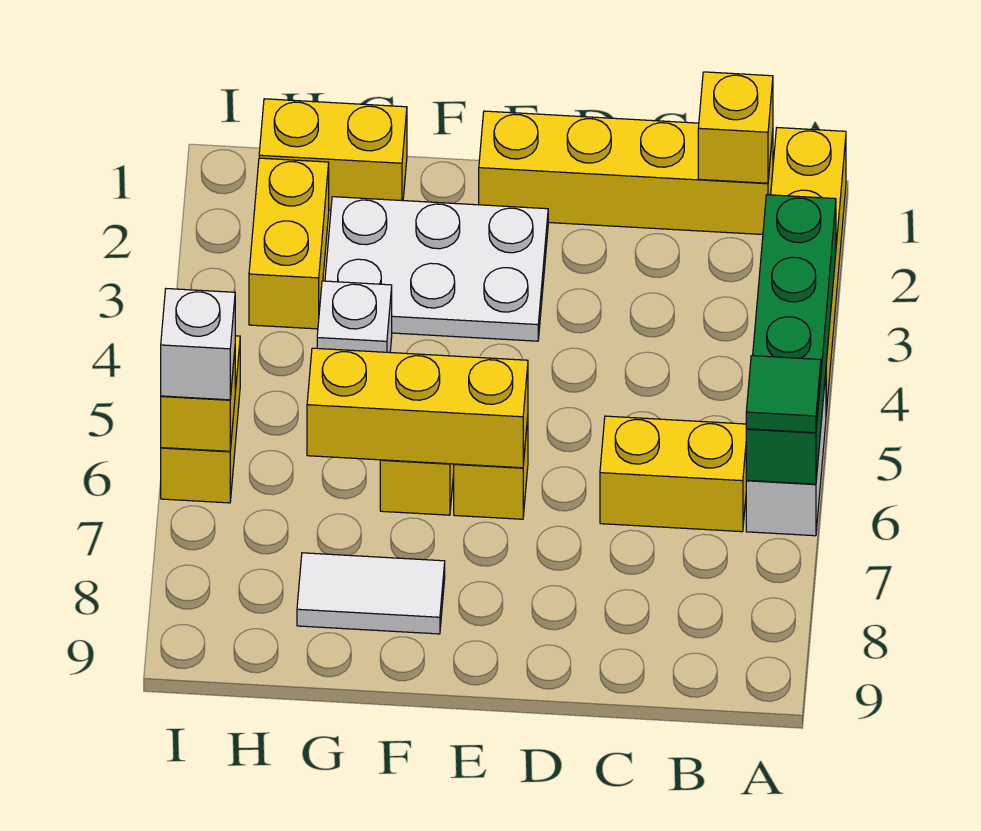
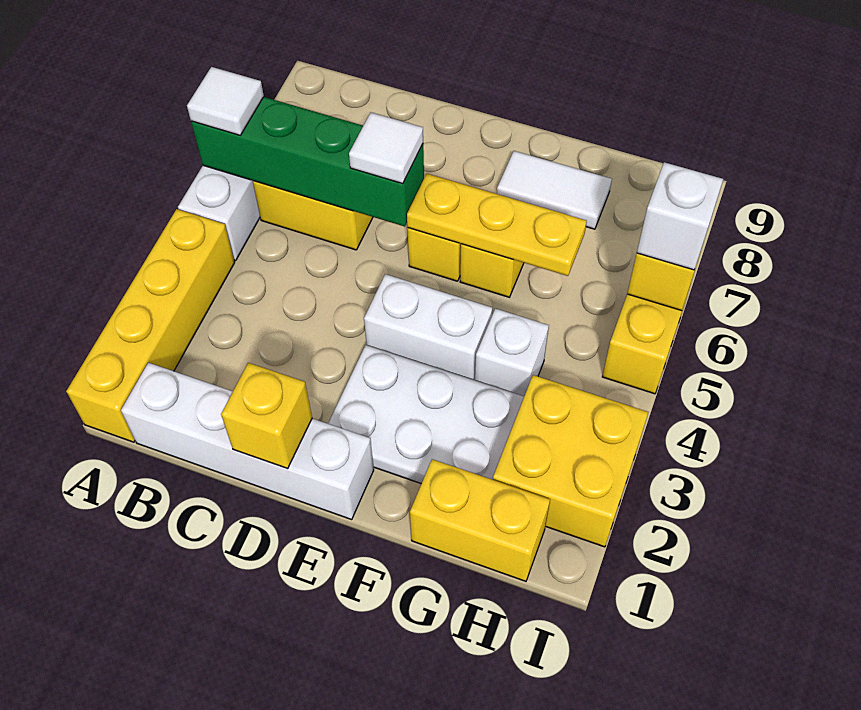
green brick A3:A6 level 2 -> green brick A6:D6 level 2
green tile A6 level 3 -> white tile A6 level 3
yellow brick B1:E1 level 1 -> white brick B1:E1 level 1
yellow brick B1 level 2 -> yellow brick D1 level 2
none -> white tile D6 level 3
none -> white brick E4:F4 level 1
yellow brick E6:G6 level 2 -> yellow plate E6:G6 level 2
yellow brick H2:H3 level 1 -> yellow brick H2:I3 level 1

